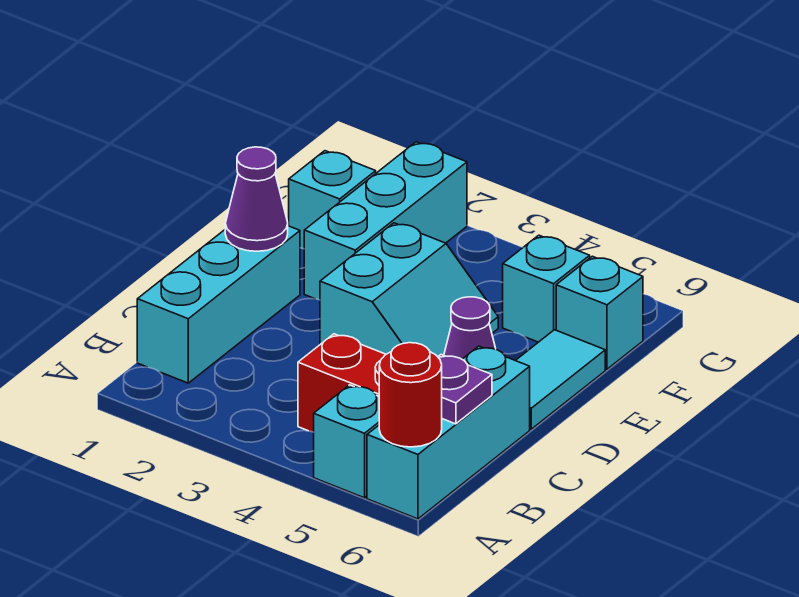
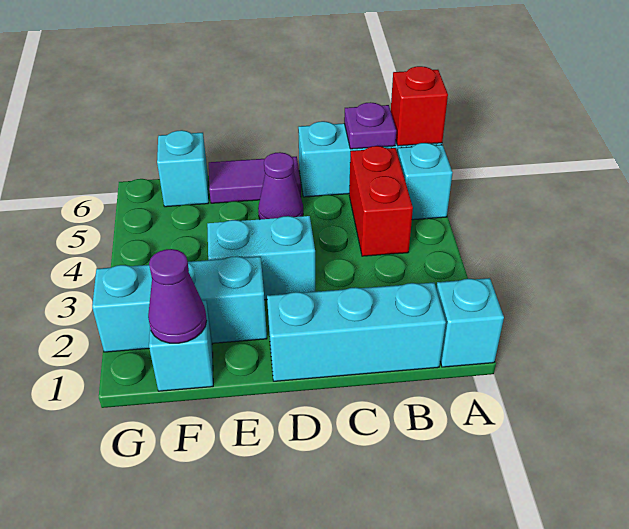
red round brick A6 level 2 -> red brick A6 level 2
purple cone D1 level 2 -> purple cone F1 level 2
cyan tile D6:E6 level 1 -> purple tile D6:E6 level 1
cyan brick F5 level 1 -> cyan brick A1 level 1

